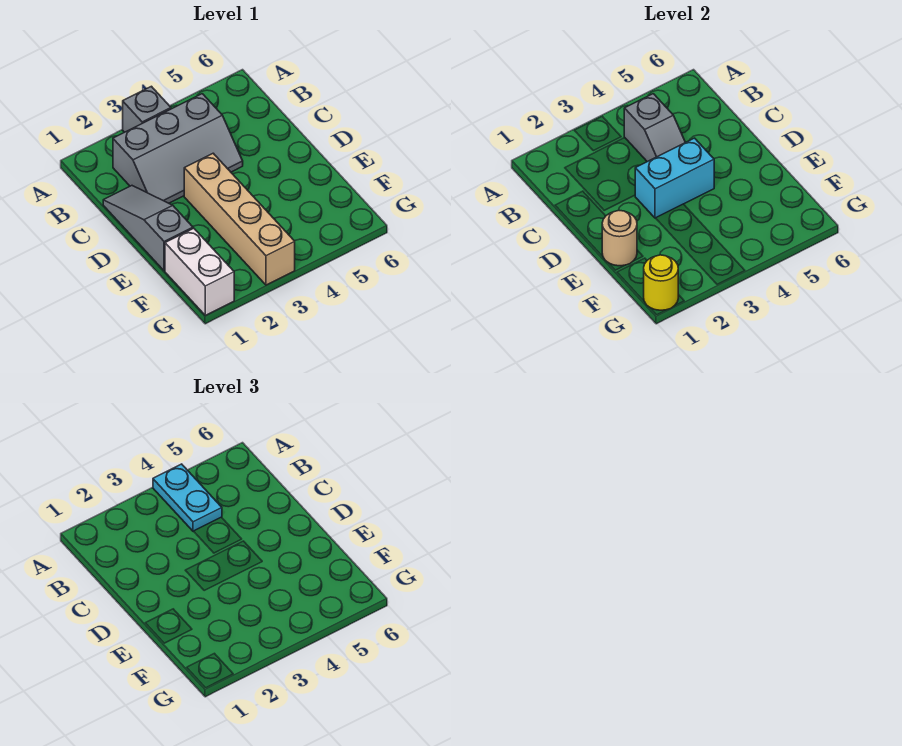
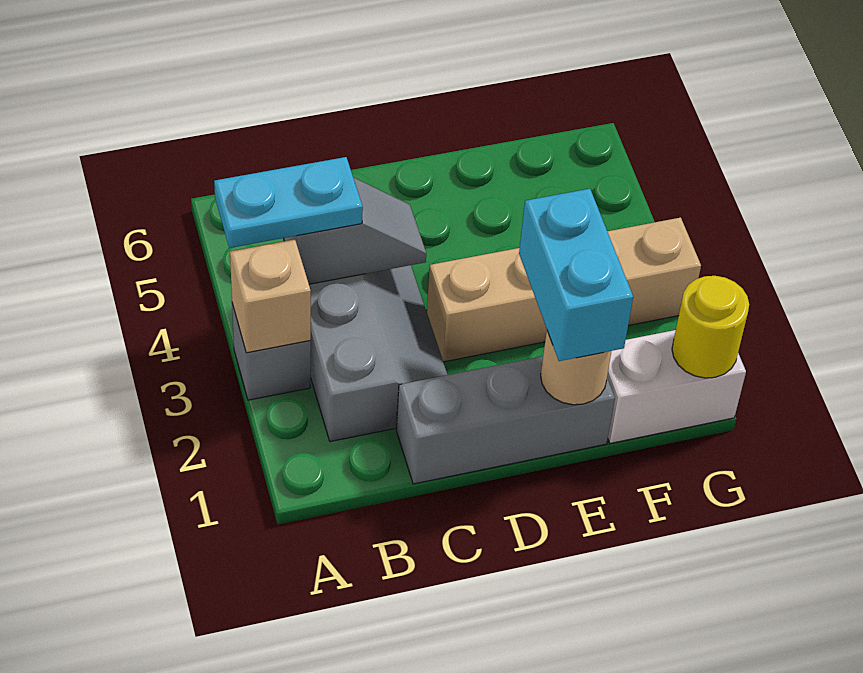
none -> tan brick A3 level 2
grey slope C1:E1 level 1 top E -> grey brick C1:E1 level 1
cyan brick D3:D4 level 2 -> cyan brick E1:E2 level 3

